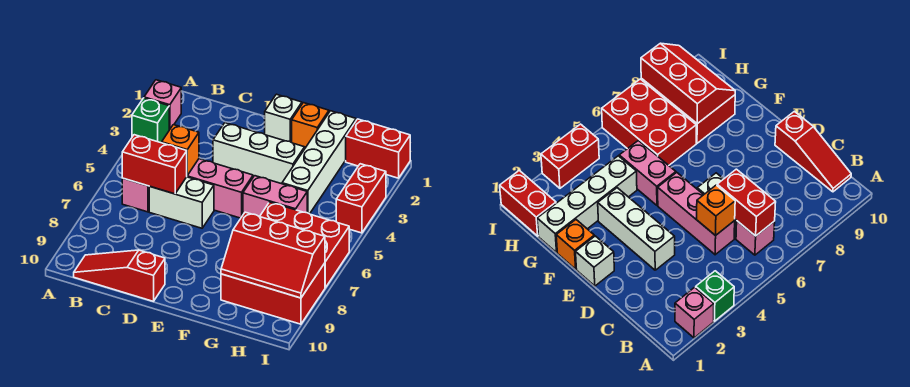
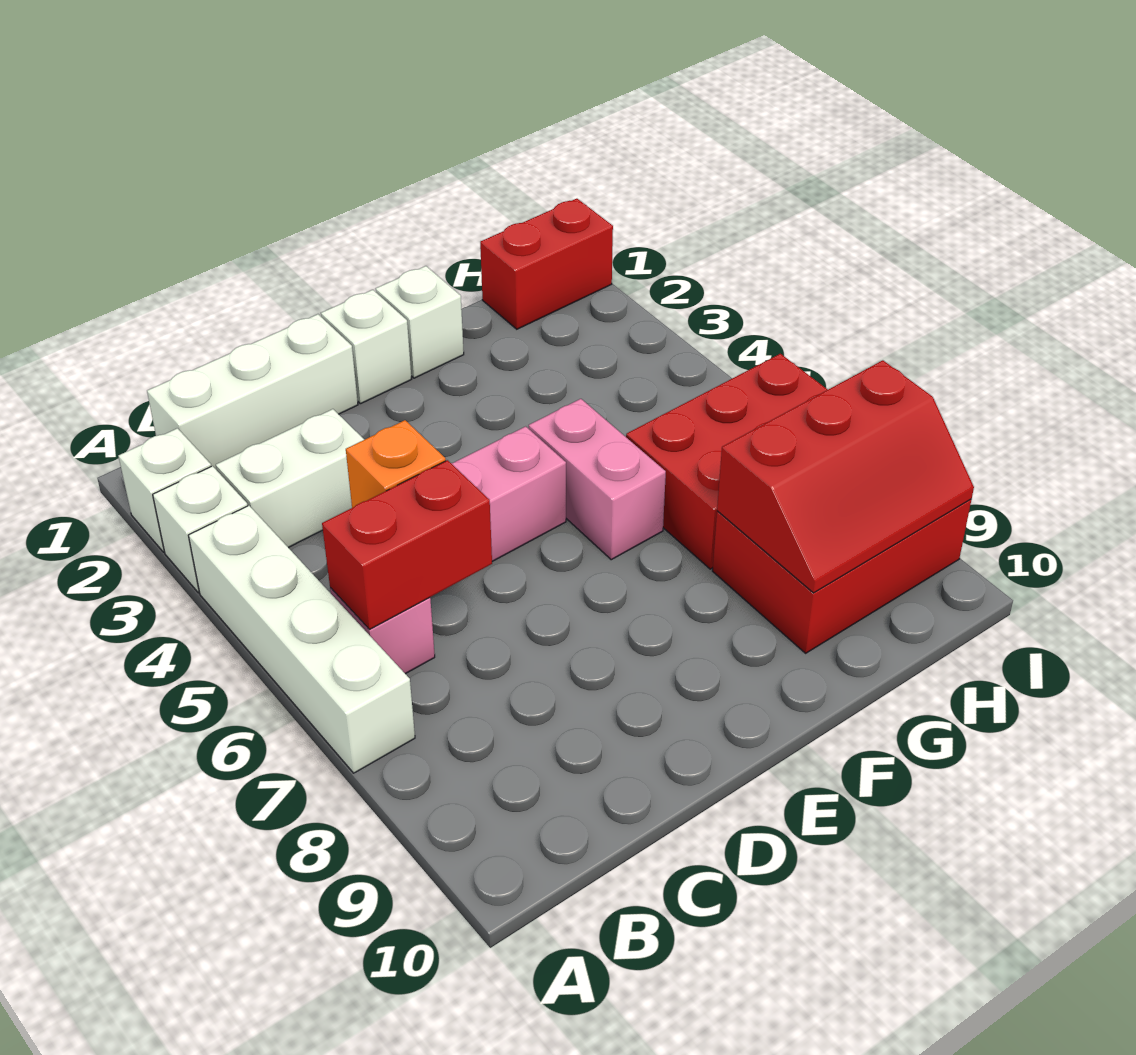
pink brick A2 level 1 -> white brick A2 level 1
green brick A3 level 1 -> white brick A3 level 1
red slope B10:D10 level 1 top D -> none
white brick C6:D6 level 1 -> white brick B3:C3 level 1
white brick D3:F3 level 1 -> white brick B1:D1 level 1
orange brick F1 level 1 -> white brick F1 level 1
pink brick F5:G5 level 1 -> pink brick F5:F6 level 1
white brick G1:G4 level 1 -> white brick A4:A7 level 1
red brick I3:I4 level 1 -> none

